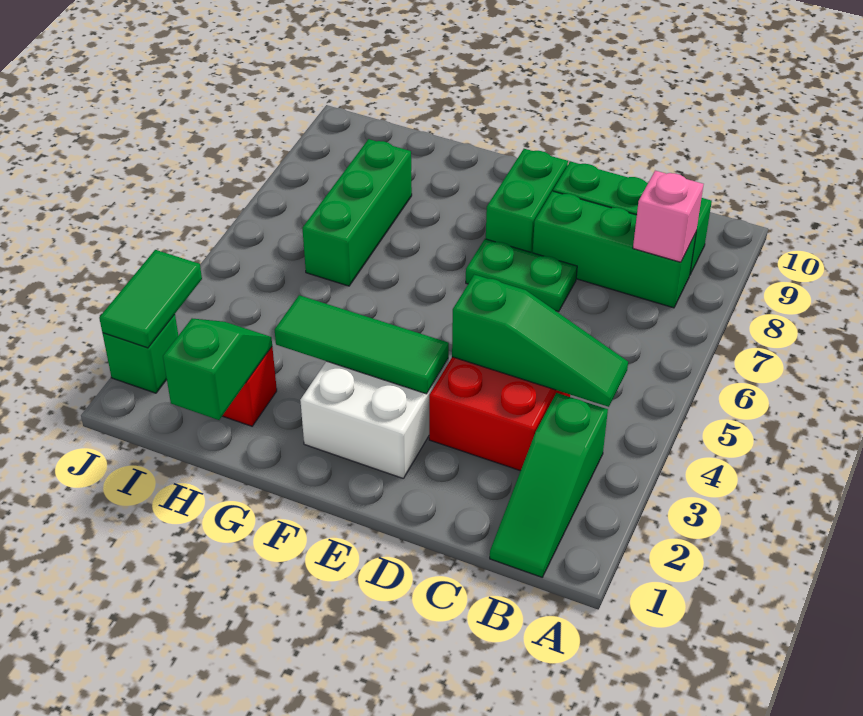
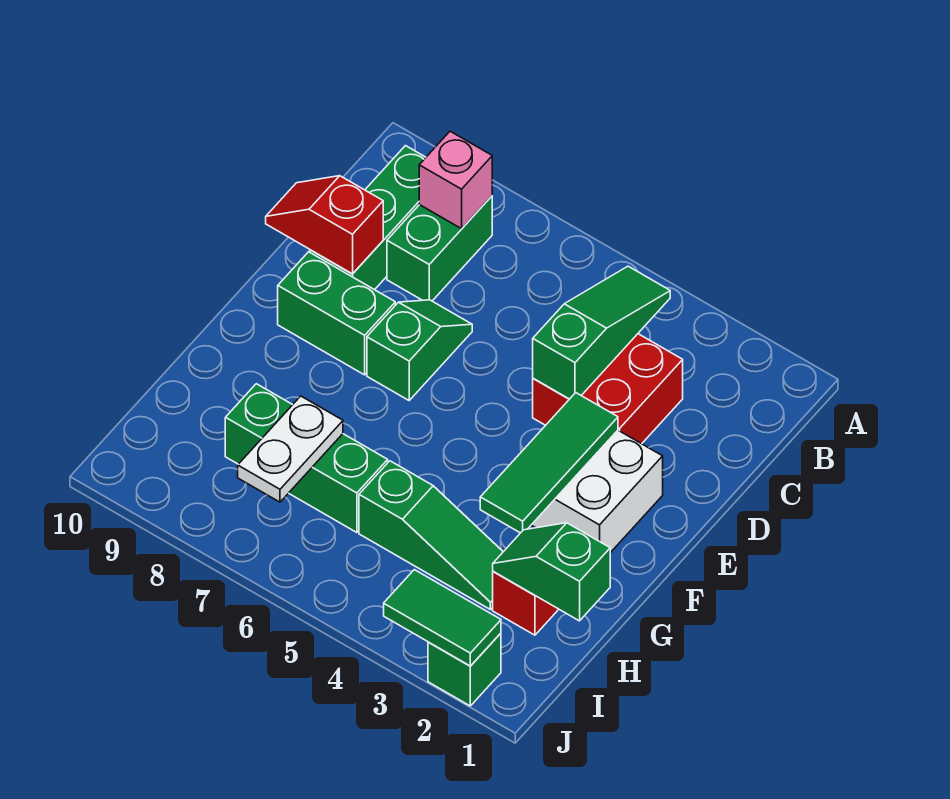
green slope B1:B3 level 1 top 3 -> green slope H3:H5 level 1 top 5
green brick B8:D8 level 1 -> green brick B8:C8 level 1
green plate D7:E7 level 1 -> green slope D7:E7 level 1 top E
none -> red slope D9:D10 level 2 top 9
none -> white plate H7:I7 level 2

